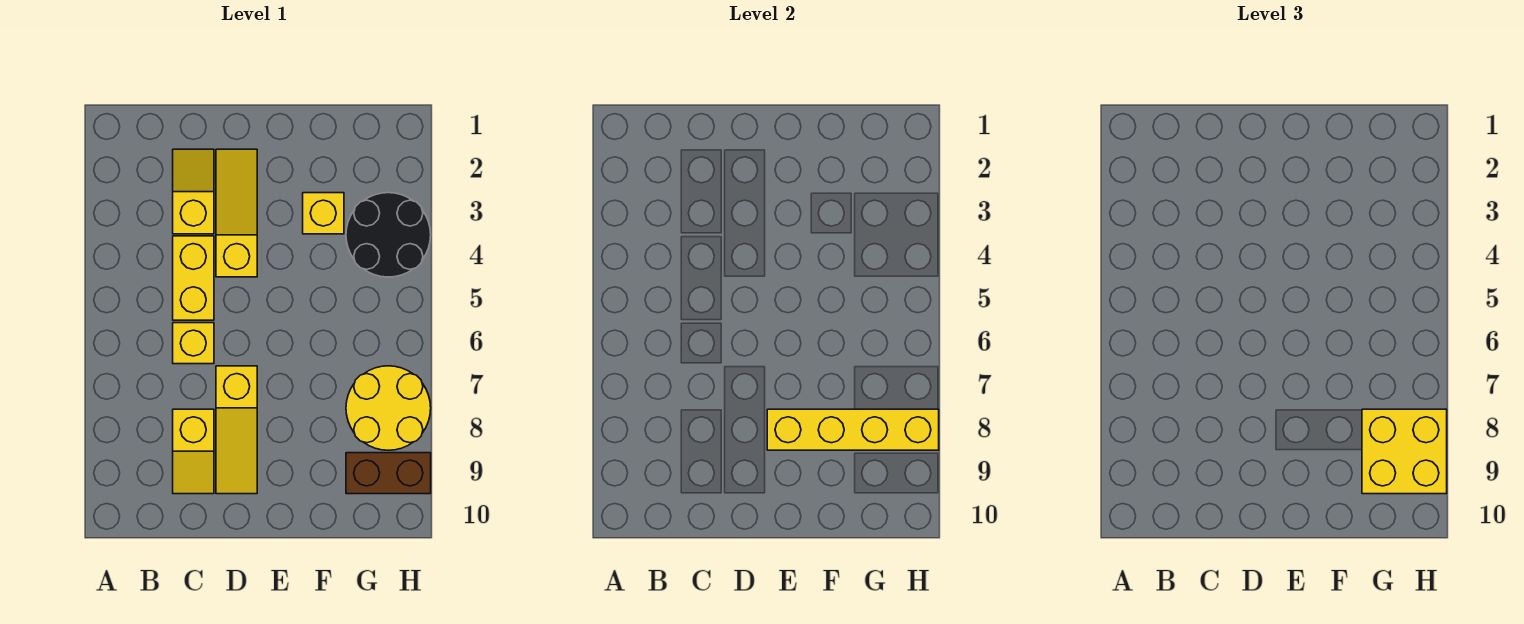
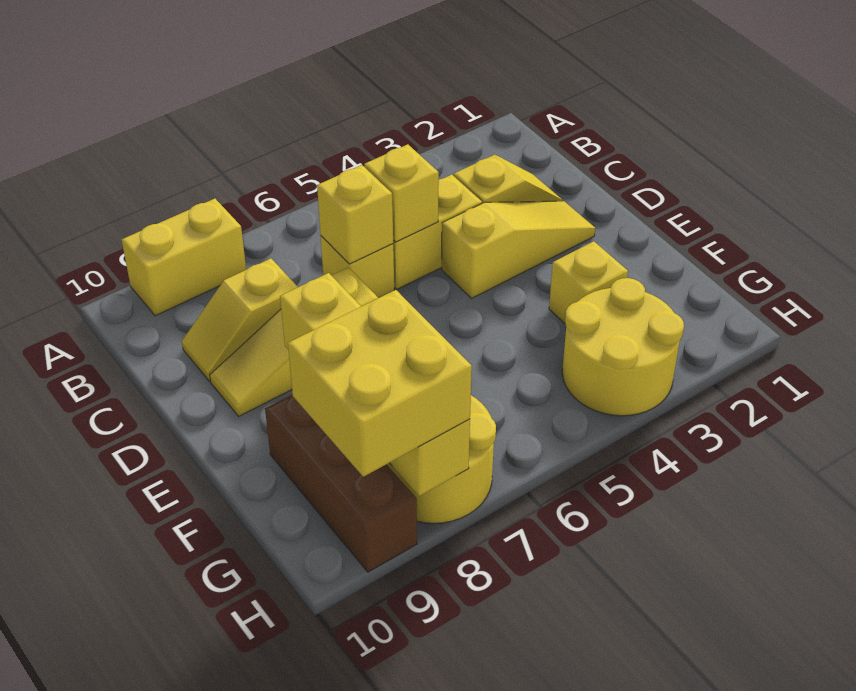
none -> yellow brick A8:A9 level 1
none -> yellow brick C5 level 2
none -> yellow brick C6 level 2
black round brick G3:H4 level 1 -> yellow round brick G3:H4 level 1
brown brick G9:H9 level 1 -> brown brick F9:H9 level 1

